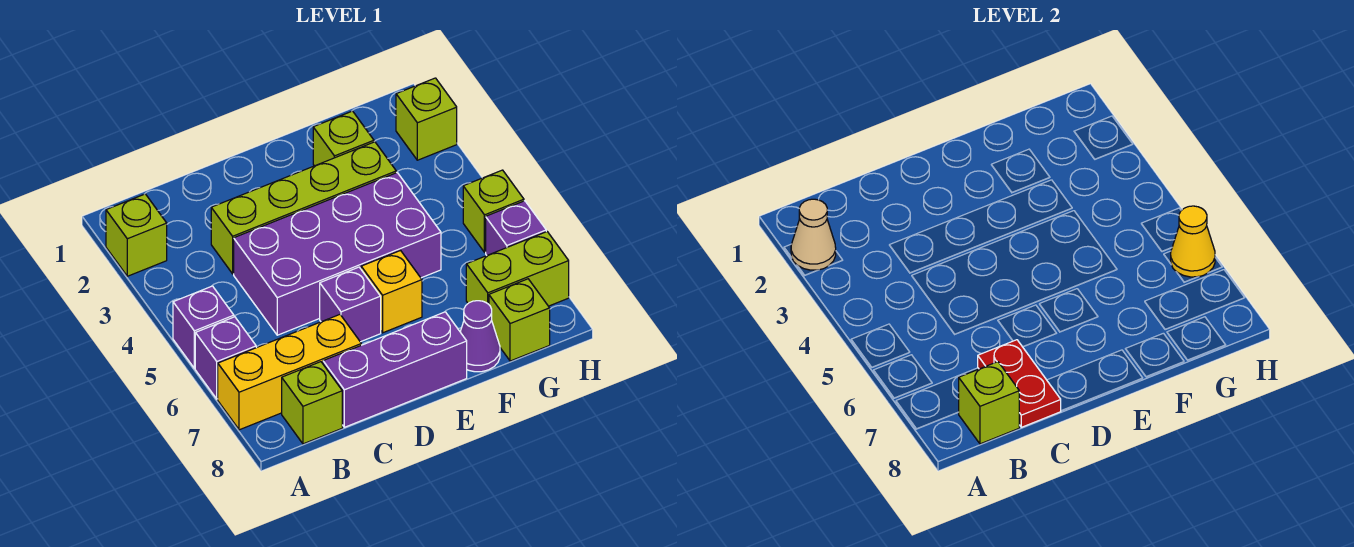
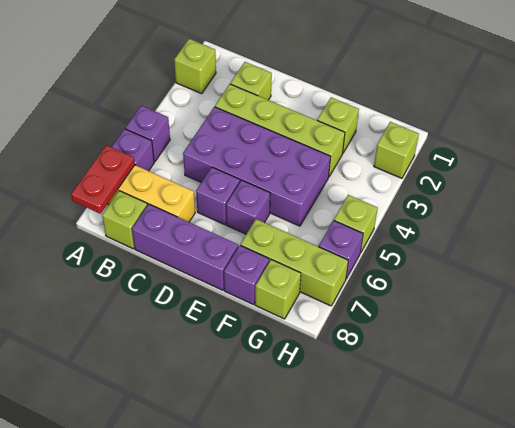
tan cone A2 level 2 -> none
lime brick B8 level 2 -> lime brick C2 level 1
red plate C7:C8 level 2 -> red plate A7:A8 level 2
yellow brick E6 level 1 -> purple brick E6 level 1
purple cone F8 level 1 -> purple brick F8 level 1
lime brick G7:H7 level 1 -> lime brick F7:H7 level 1
yellow cone H6 level 2 -> none

